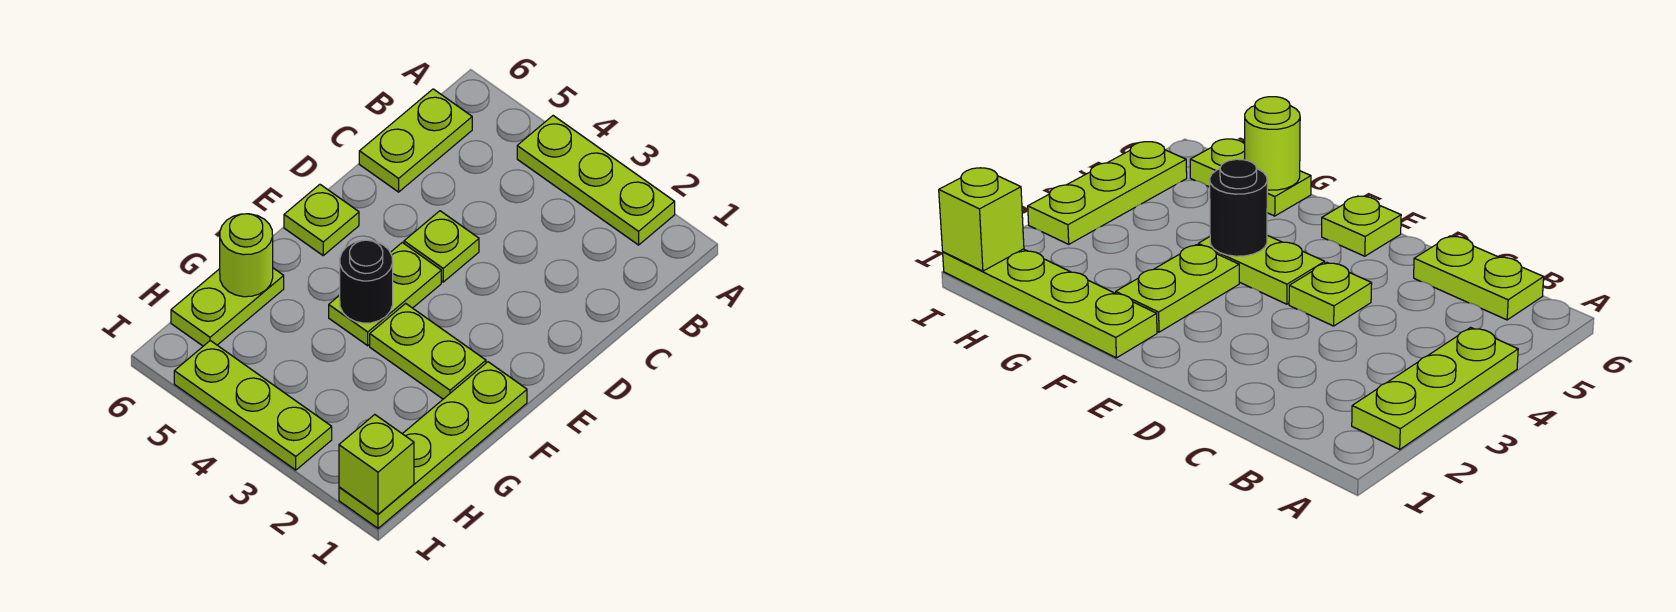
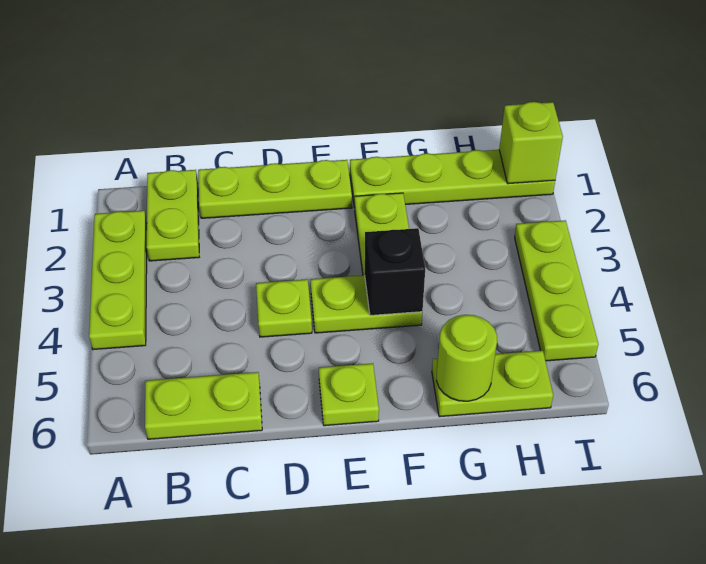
none -> lime plate B1:B2 level 1
none -> lime plate C1:E1 level 1
black round brick F4 level 2 -> black brick F4 level 2

